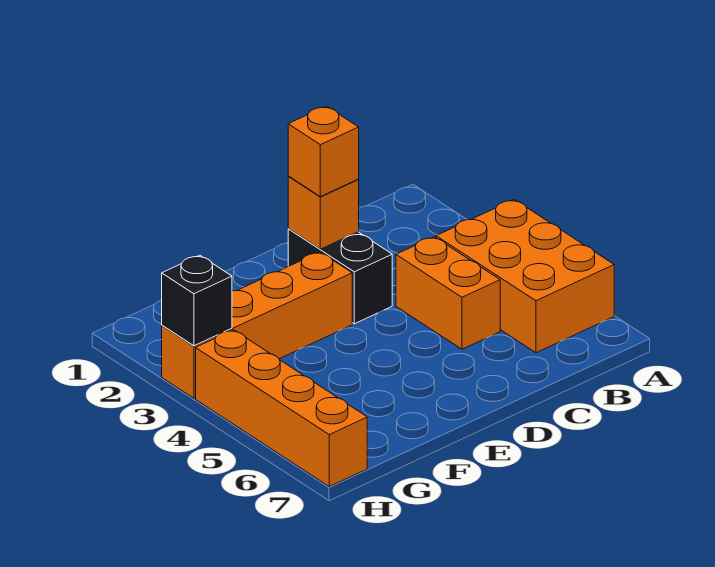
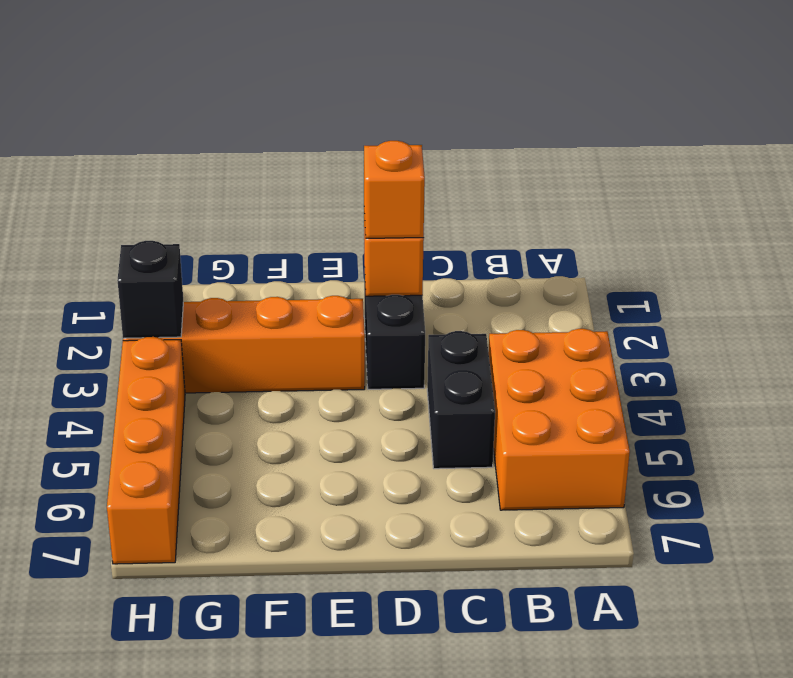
orange brick C4:C5 level 1 -> black brick C4:C5 level 1

